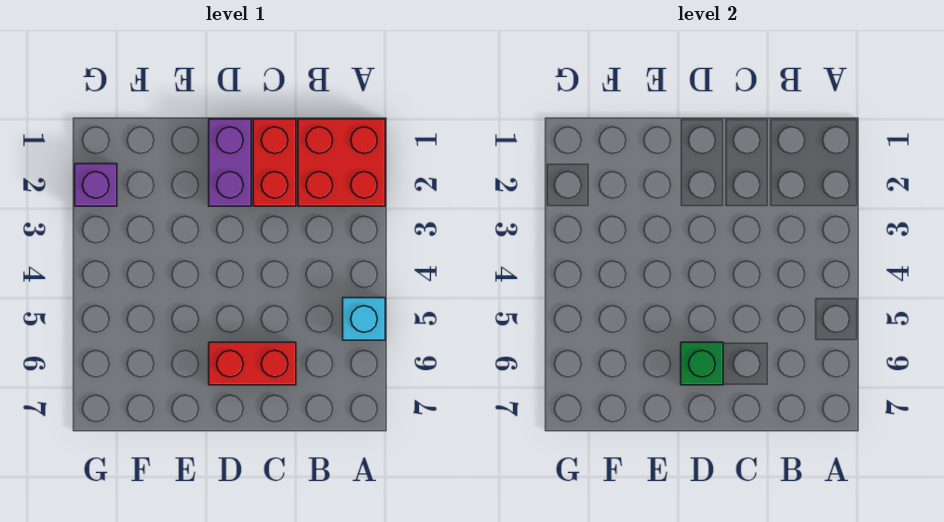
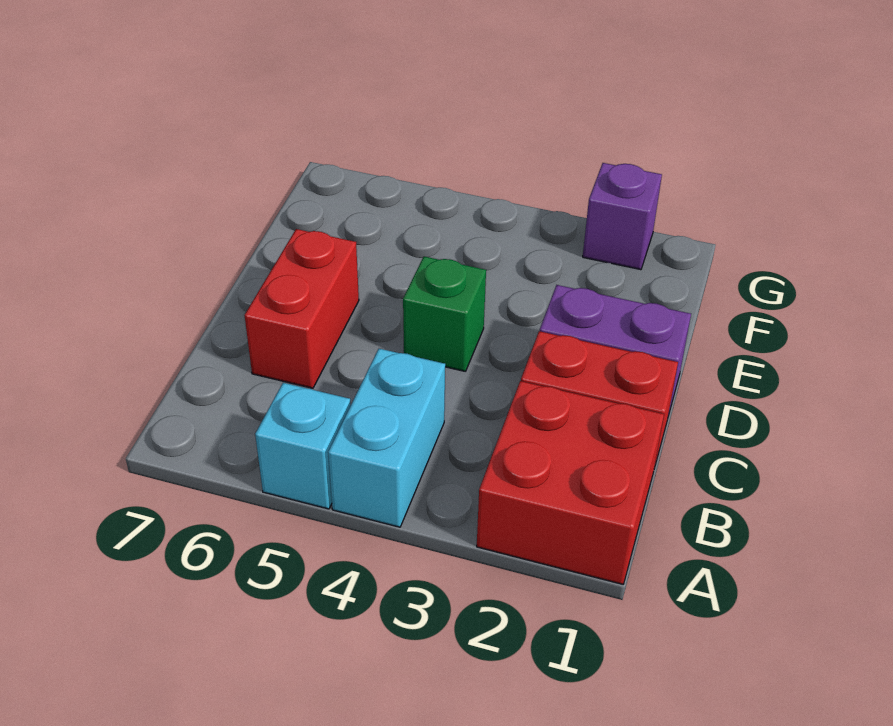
none -> cyan brick A4:B4 level 1
green brick D6 level 2 -> green brick D4 level 1

